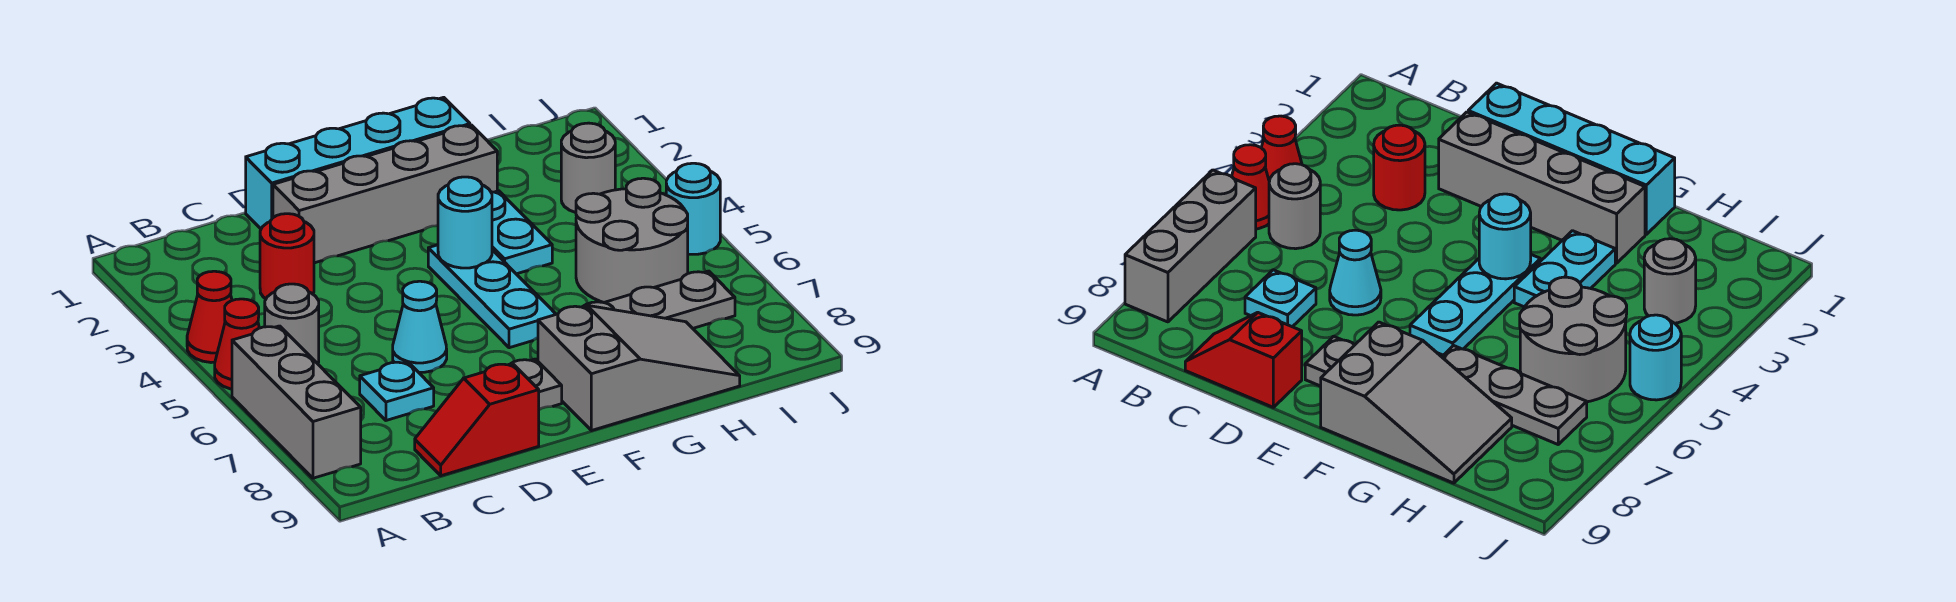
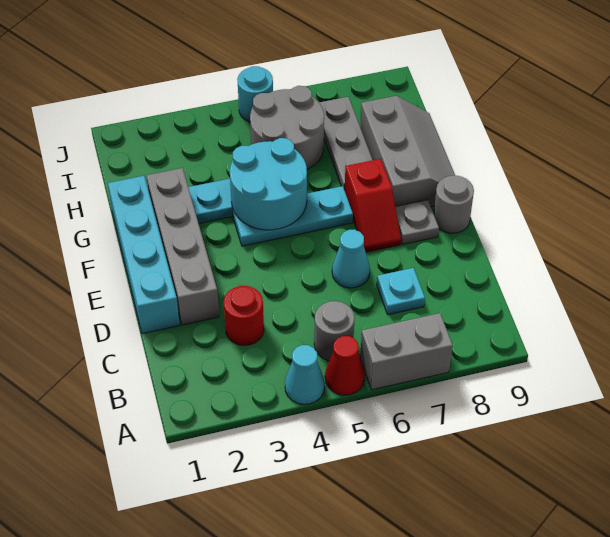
red cone A4 level 1 -> cyan cone A4 level 1
grey brick A6:A8 level 1 -> grey brick A6:A7 level 1
red slope C9:D9 level 1 top D -> red slope E7:F7 level 1 top F
cyan round brick F4 level 2 -> cyan round brick F4:G5 level 2
grey slope F8:H9 level 1 top F -> grey slope F8:H9 level 1 top 8
grey round brick I3 level 1 -> grey round brick E9 level 1

